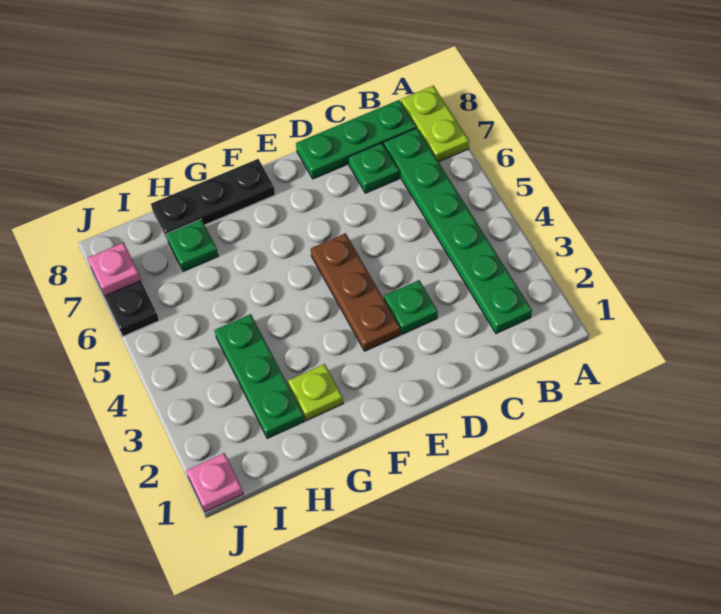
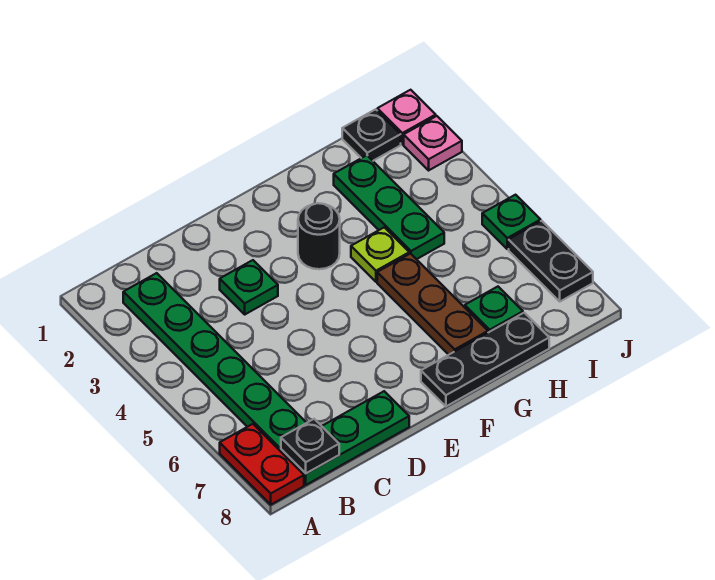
lime plate A7:A8 level 1 -> red plate A7:A8 level 1
none -> black plate B8 level 2
green plate C7 level 1 -> green plate J5 level 1
brown plate E3:E5 level 1 -> brown plate G5:G7 level 1
none -> black round brick F3 level 1
lime plate G2 level 1 -> lime plate G4 level 1
none -> black plate I1 level 1
pink plate J7 level 2 -> pink plate J2 level 1

